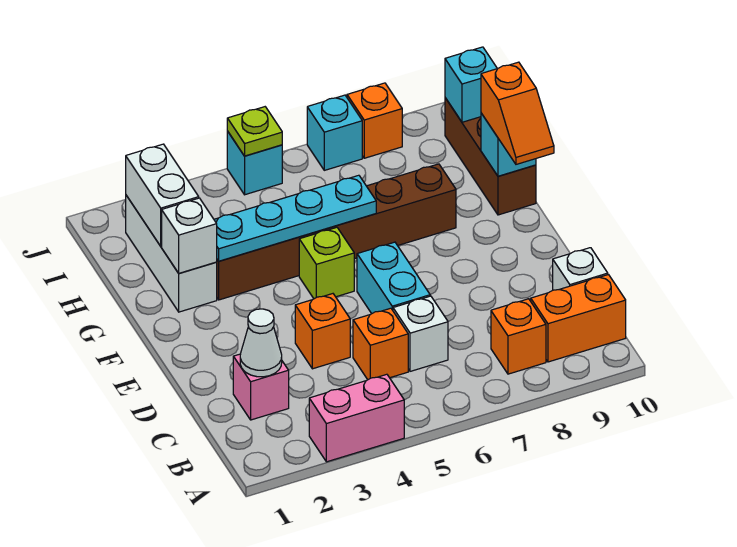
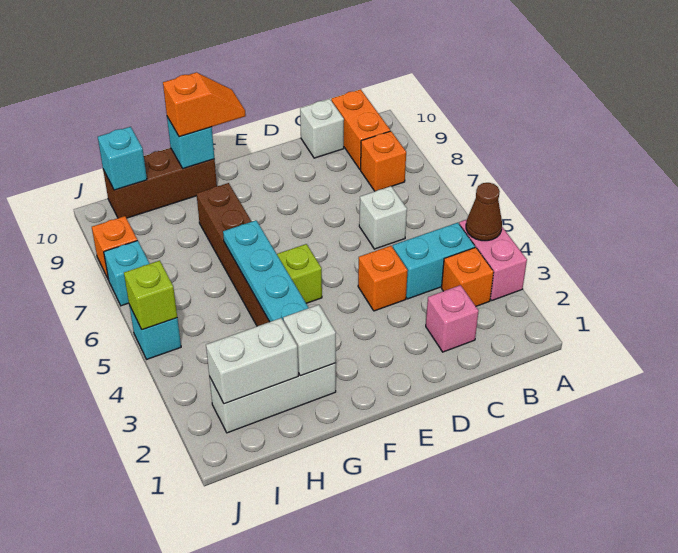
none -> brown cone A4 level 2
white cone C2 level 2 -> none
orange brick C5 level 1 -> orange brick B3 level 1
cyan brick D6:E6 level 1 -> cyan brick B4:C4 level 1
lime plate J5 level 2 -> lime brick J5 level 2

